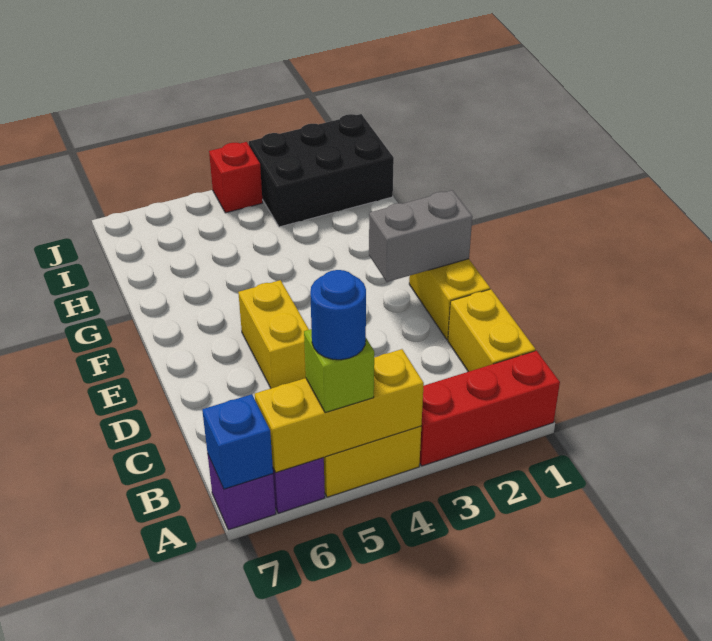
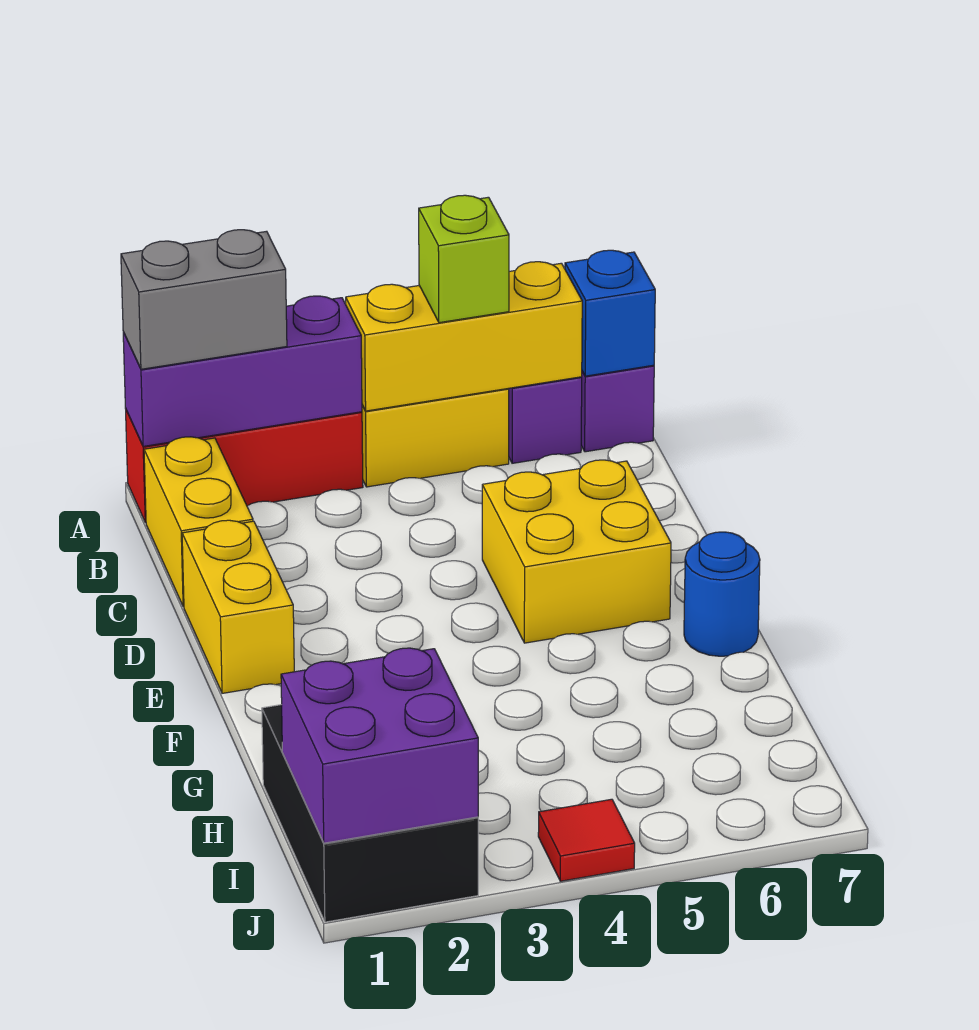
none -> purple brick A1:A3 level 2
blue round brick A5 level 4 -> blue round brick F7 level 1
yellow brick D5:E5 level 1 -> yellow brick D5:E6 level 1
grey brick E1:E2 level 2 -> grey brick A1:A2 level 3
black brick I1:J3 level 1 -> black brick H1:J2 level 1
none -> purple brick I1:J2 level 2
red brick J4 level 1 -> red tile J4 level 1

